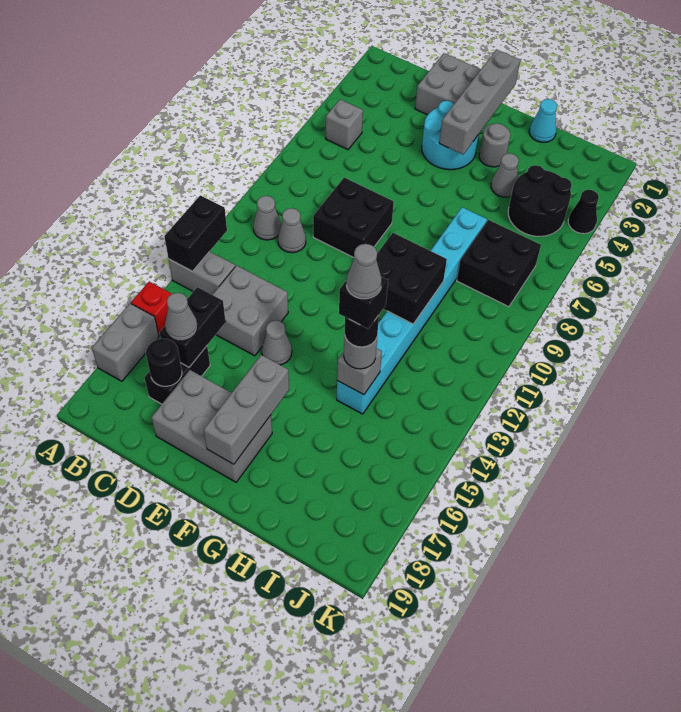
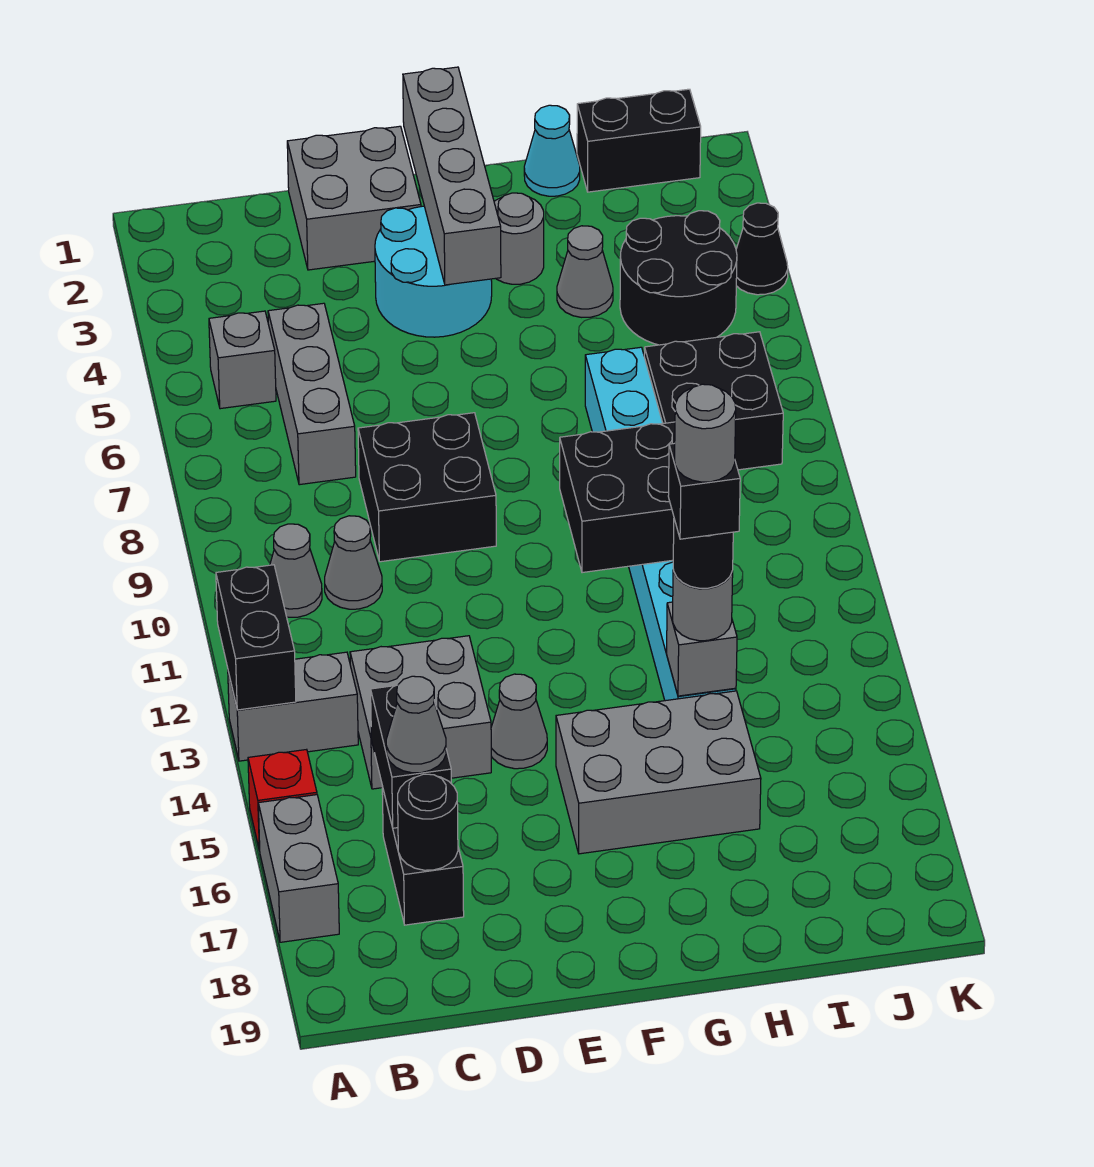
grey brick D17:F18 level 1 -> grey brick F15:H16 level 1
grey brick F16:F18 level 2 -> grey brick C5:C7 level 1
grey cone H14 level 6 -> grey round brick H14 level 6
none -> black brick I1:J1 level 1

